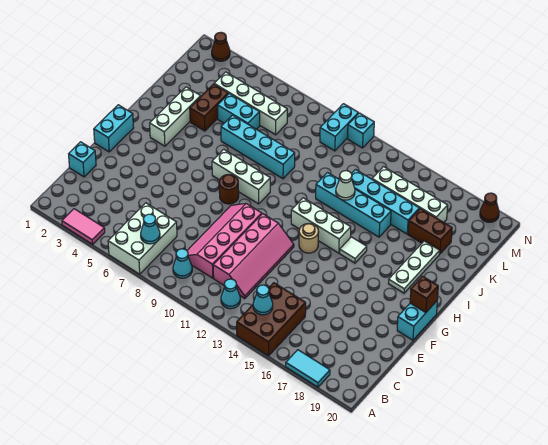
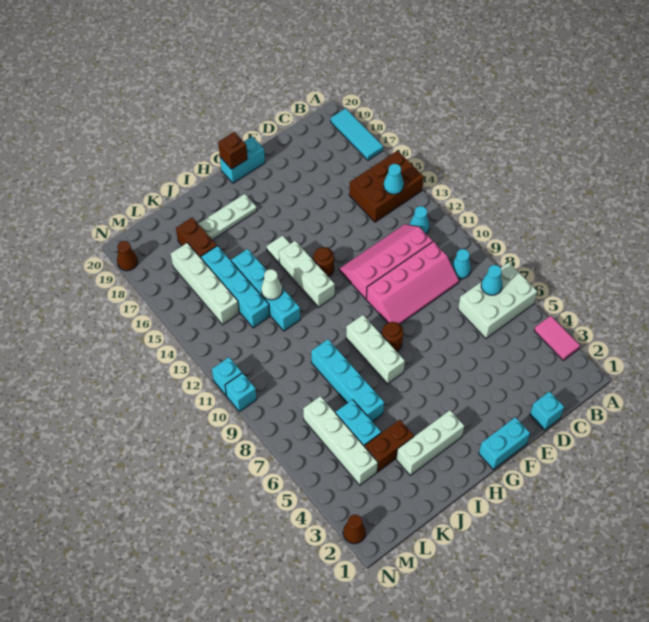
cyan tile A17:A18 level 1 -> cyan tile A17:A19 level 1
tan round brick G13 level 1 -> brown round brick G13 level 1
cyan brick M10:N10 level 1 -> cyan brick N10 level 1

